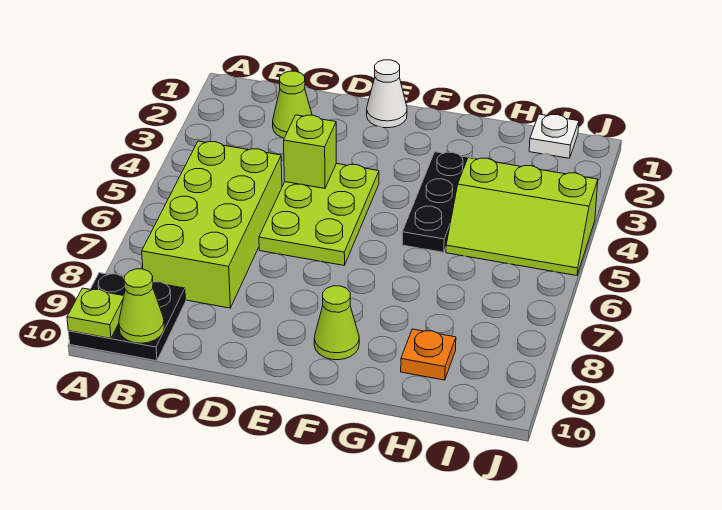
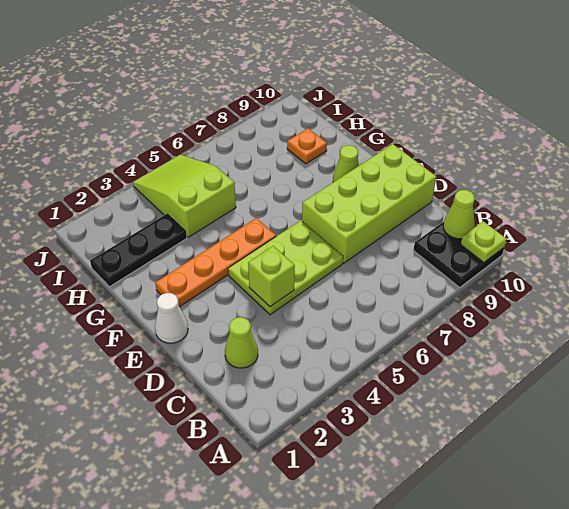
lime brick B5:C8 level 1 -> lime brick D7:E10 level 1
none -> orange plate F2:F5 level 1
black plate G3:G5 level 1 -> black plate H1:H3 level 1
lime slope H4:J5 level 1 top 4 -> lime slope H4:J5 level 1 top H
white plate I1 level 1 -> none

